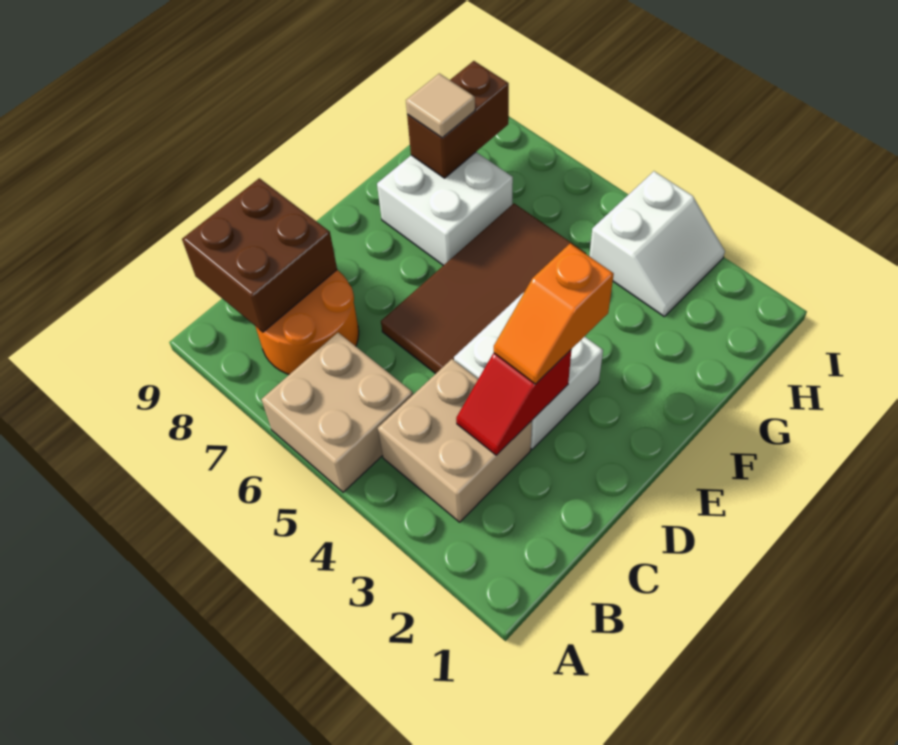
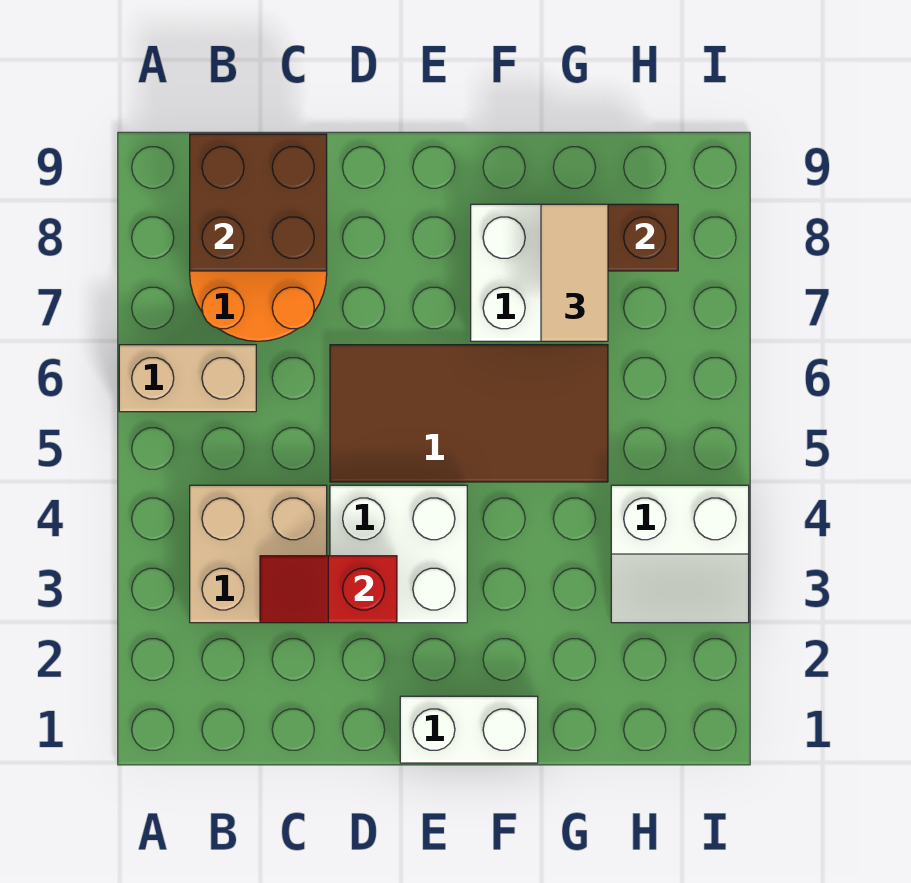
tan brick A5:B6 level 1 -> tan brick A6:B6 level 1
orange slope D3:E3 level 3 top E -> none
none -> white brick E1:F1 level 1
tan tile G8 level 3 -> tan tile G7:G8 level 3

